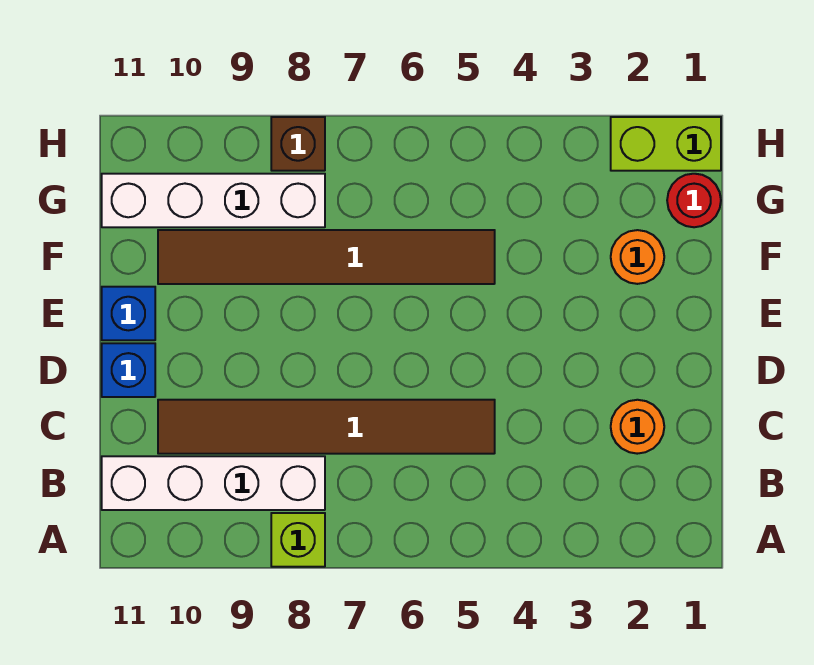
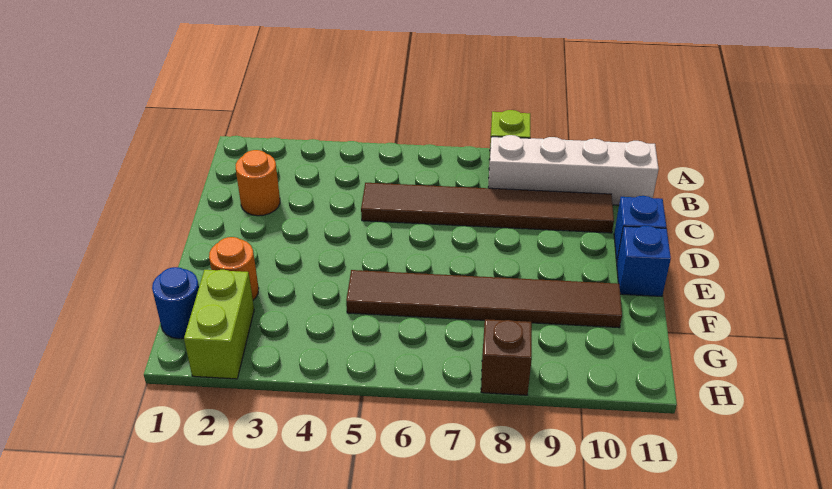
red round brick G1 level 1 -> blue round brick G1 level 1
white brick G8:G11 level 1 -> none
lime brick H1:H2 level 1 -> lime brick G2:H2 level 1

